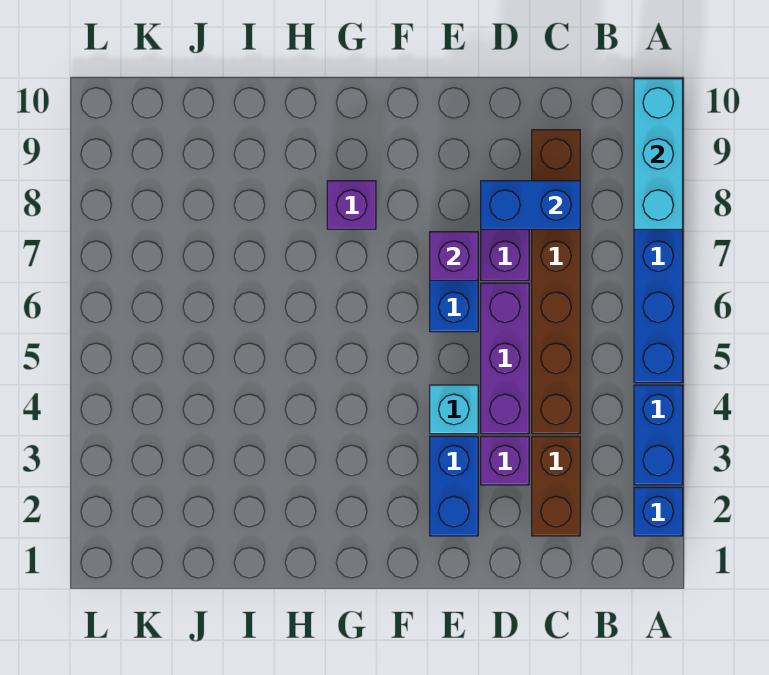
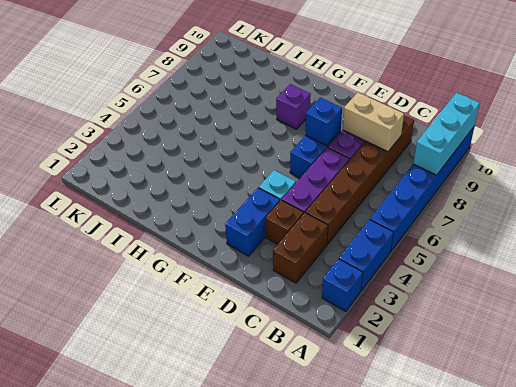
blue brick C8:D8 level 2 -> tan brick C8:D8 level 2
purple brick D3 level 1 -> brown brick D3 level 1
purple brick E7 level 2 -> blue brick E7 level 2

